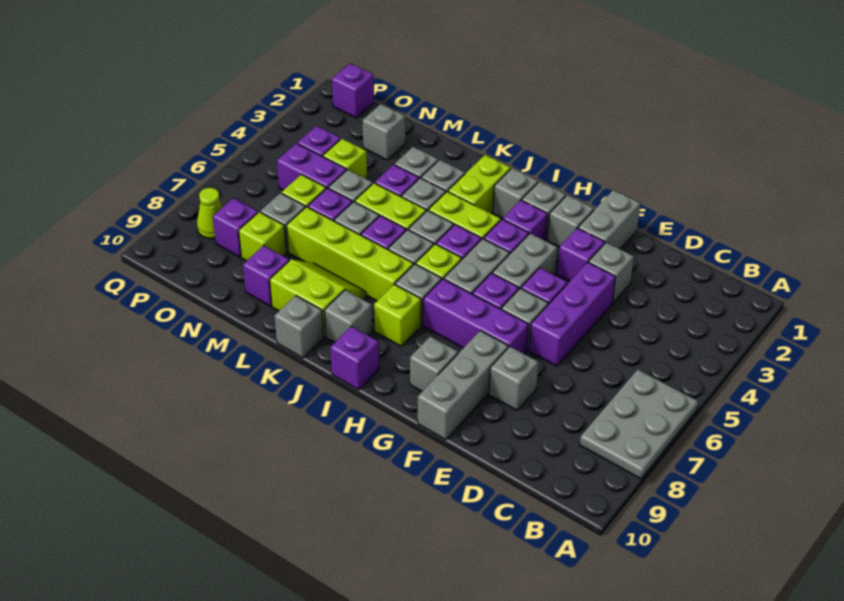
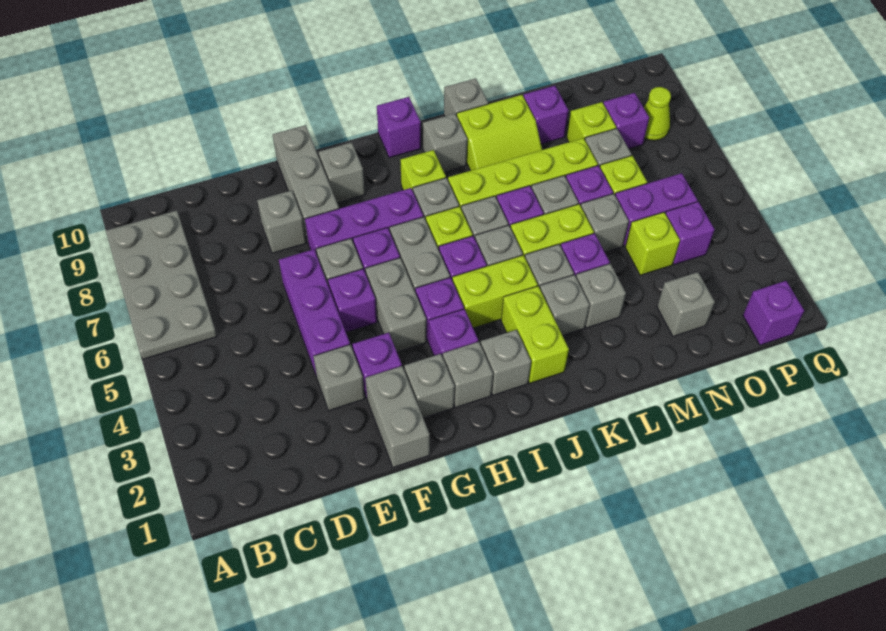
grey plate A6:B8 level 1 -> grey plate A6:B9 level 1

